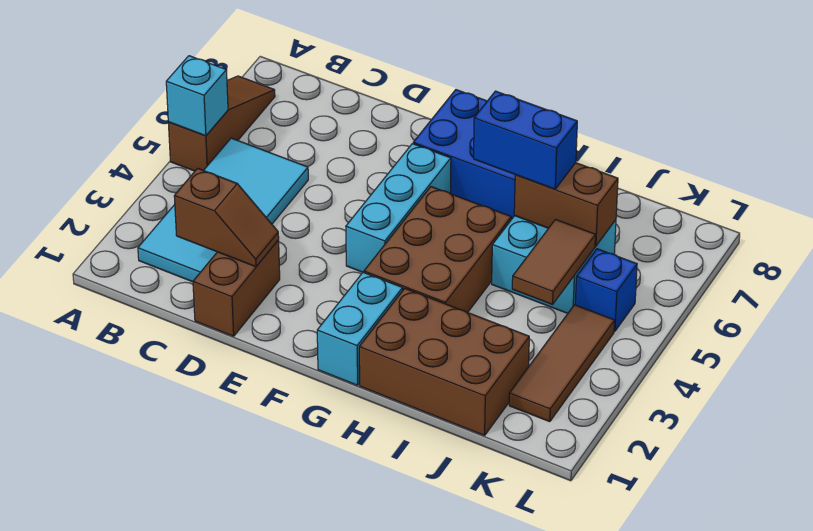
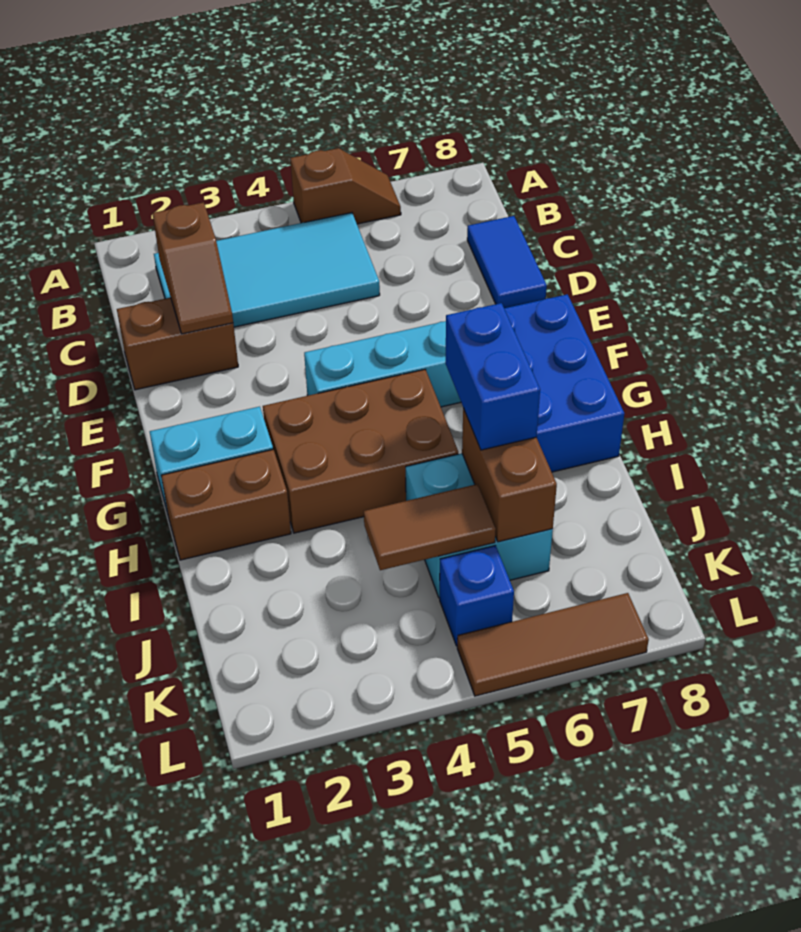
brown slope A5:A7 level 1 top 5 -> brown slope A5:A6 level 1 top 5
cyan brick A5 level 2 -> none
none -> blue tile C8:D8 level 1
brown brick H1:J2 level 1 -> brown brick H1:H2 level 1
brown tile K2:K4 level 1 -> brown tile L5:L7 level 1

